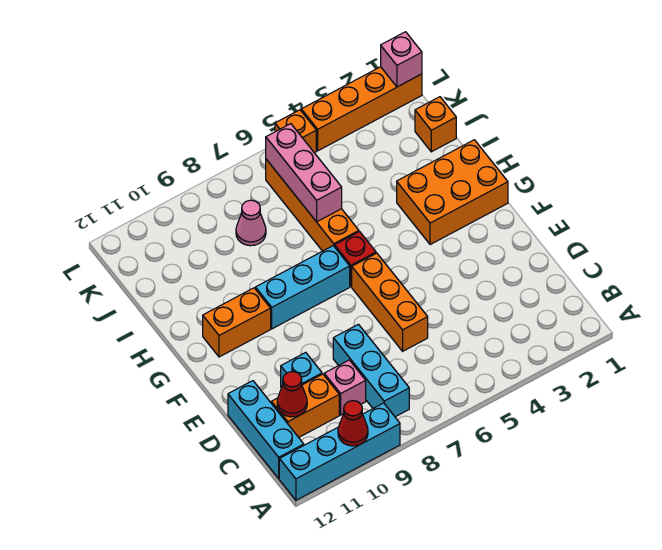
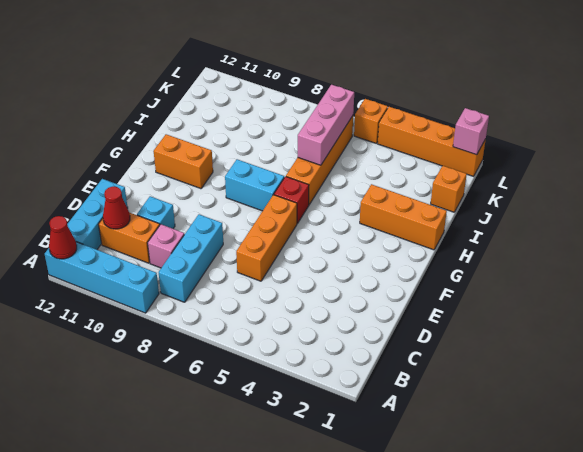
red cone A10 level 2 -> red cone A12 level 2
orange brick G1:H3 level 1 -> orange brick H1:H3 level 1
cyan brick G7:G9 level 1 -> cyan brick G7:G8 level 1
pink cone J8 level 1 -> none

